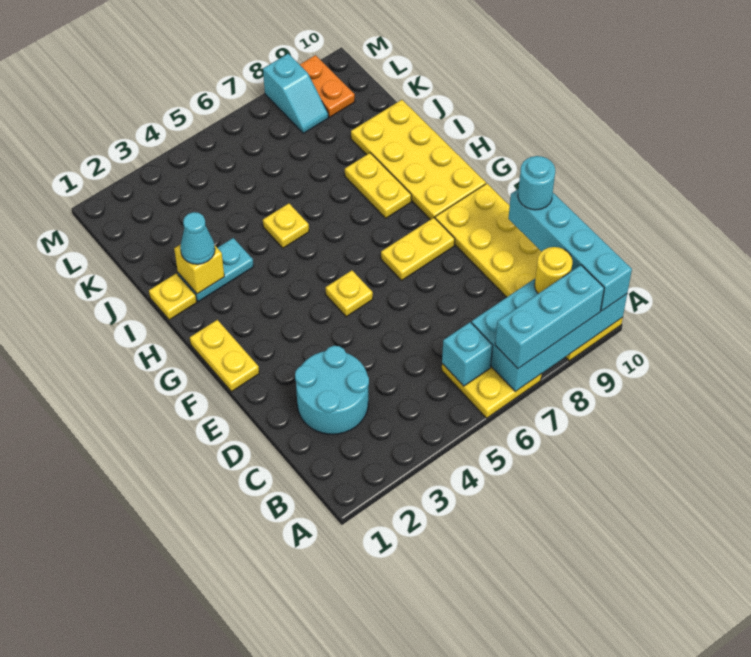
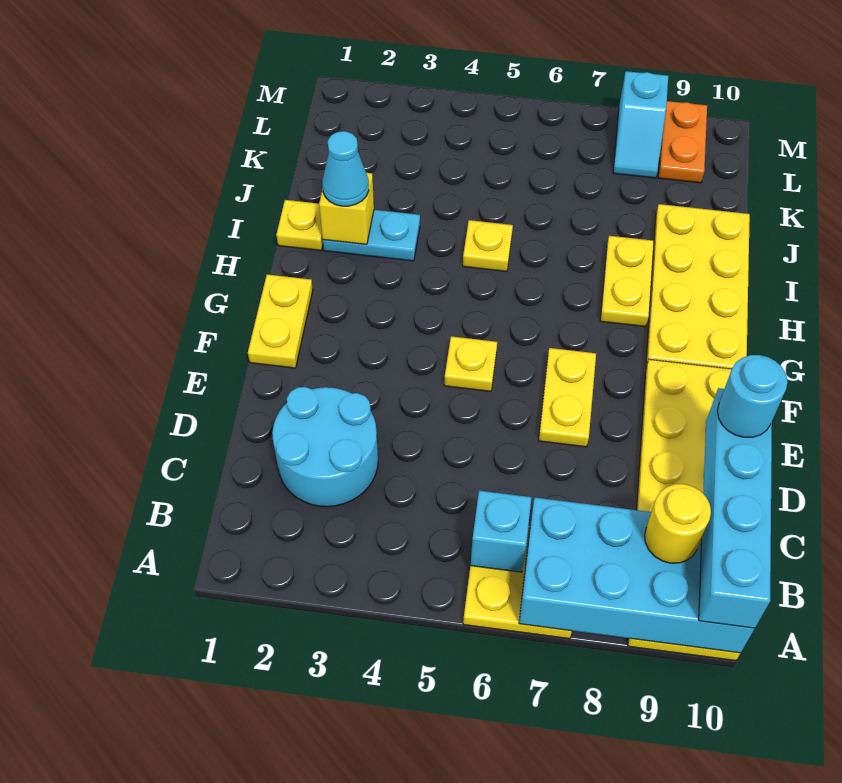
cyan brick A7:A9 level 3 -> none
yellow plate F7:F8 level 1 -> yellow plate E7:F7 level 1

